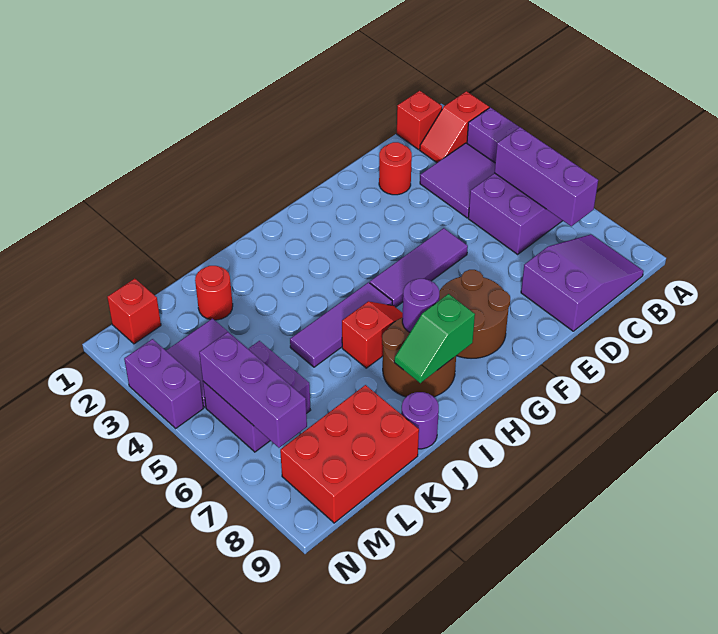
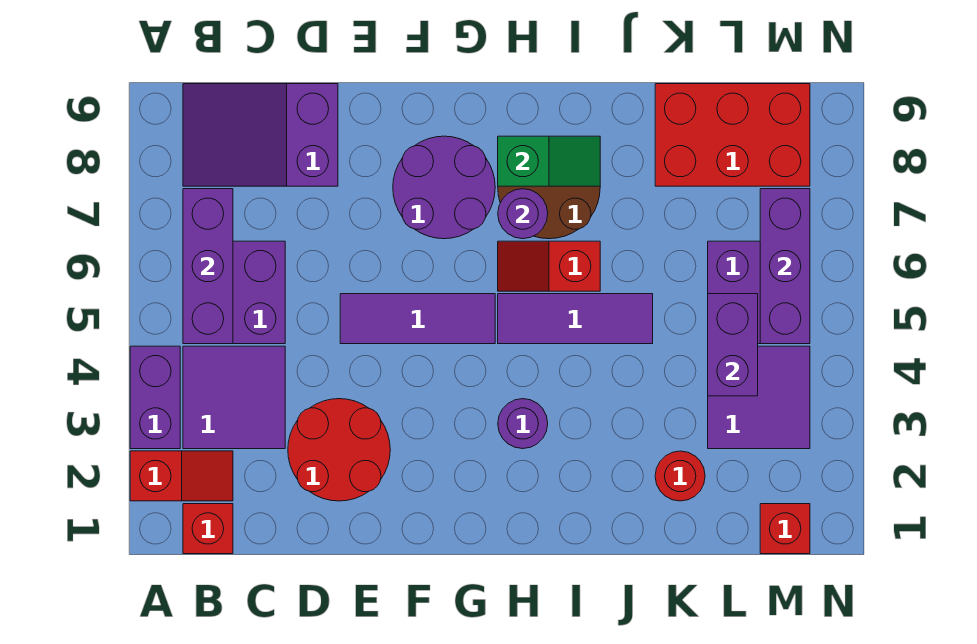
red round brick D2 level 1 -> red round brick D2:E3 level 1
brown round brick F7:G8 level 1 -> purple round brick F7:G8 level 1
purple round brick J9 level 1 -> purple round brick H3 level 1
purple brick N3:N4 level 1 -> purple brick L4:L5 level 2

